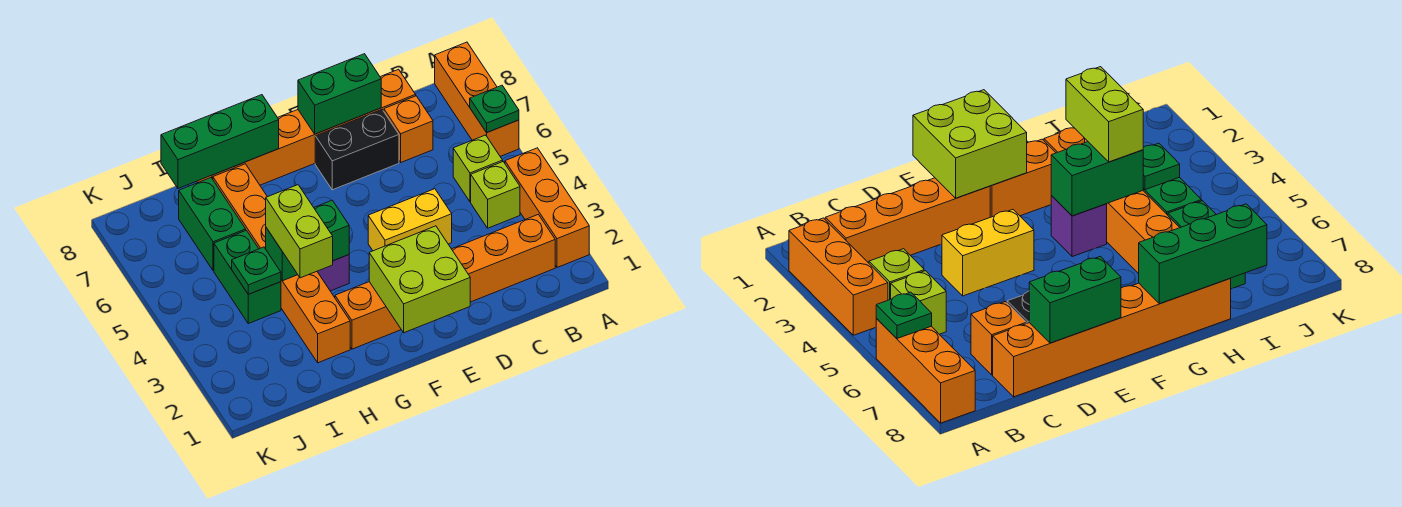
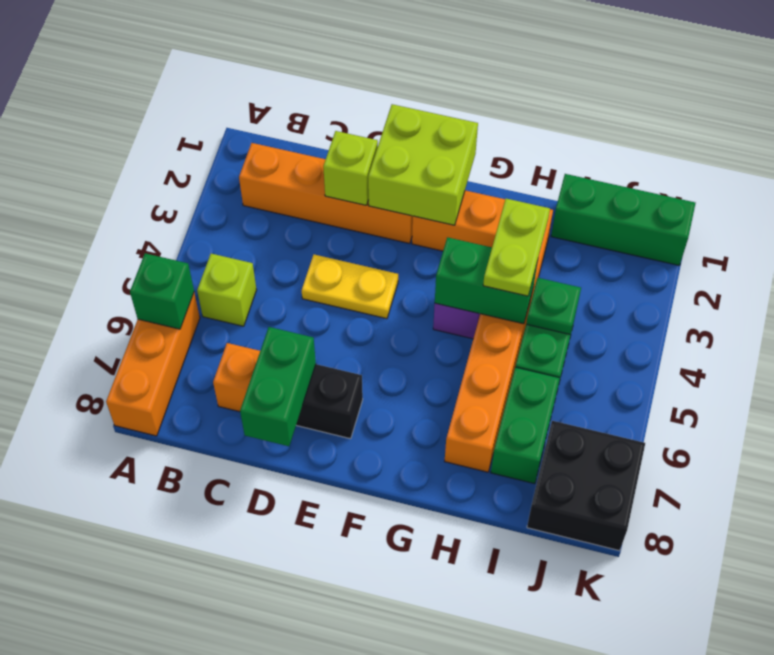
orange brick A2:A4 level 1 -> none
green plate A6 level 2 -> green brick A6 level 2
lime brick B4 level 1 -> lime brick D2 level 2
orange brick C8:H8 level 1 -> none
yellow brick D4:E4 level 1 -> yellow plate D4:E4 level 1
green brick D8:E8 level 2 -> green brick D7:D8 level 2
green brick G8:I8 level 2 -> green brick I1:K1 level 1
lime brick H3:H4 level 3 -> lime plate H3:H4 level 3
none -> black brick J7:K8 level 1

